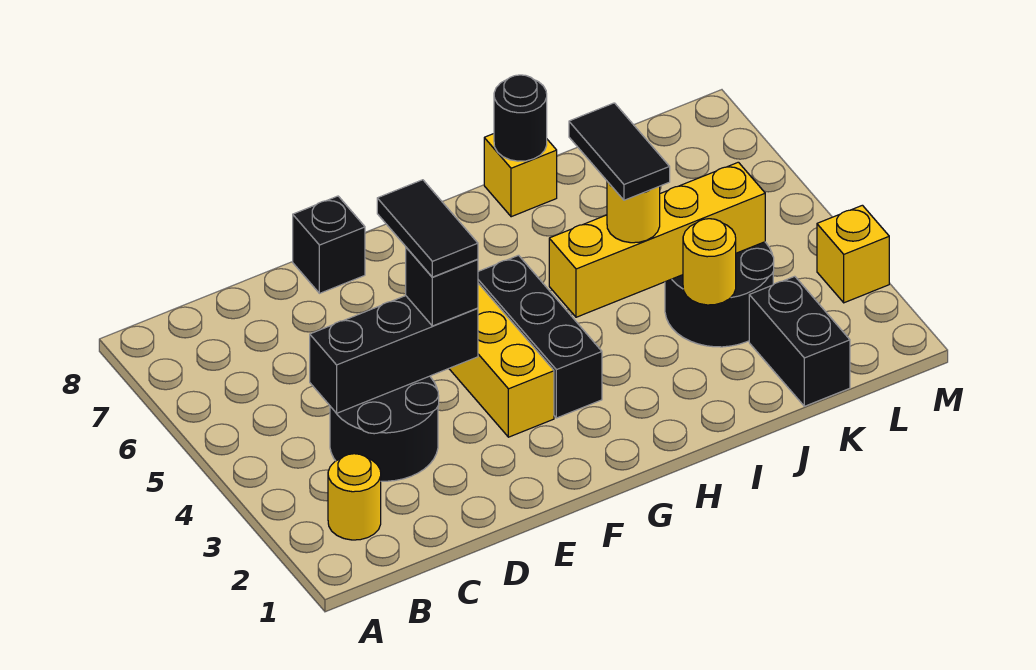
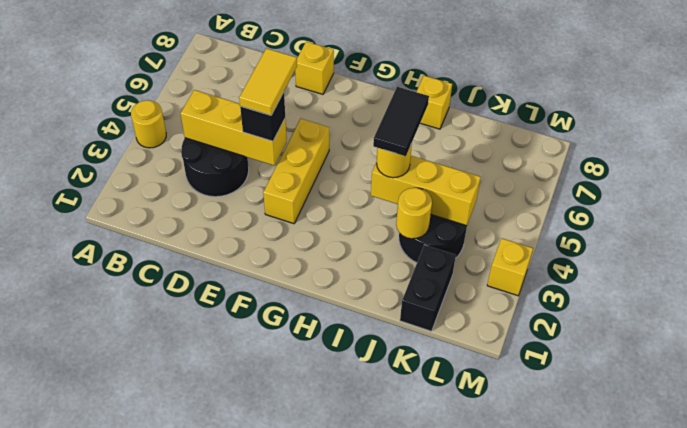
yellow round brick B2 level 1 -> yellow round brick A4 level 1
black brick C4:E4 level 2 -> yellow brick C4:E4 level 2
black tile E4:E5 level 4 -> yellow tile E4:E5 level 4
black brick E8 level 1 -> yellow brick E8 level 1
black brick G3:G5 level 1 -> none
yellow brick H4:K4 level 2 -> yellow brick I4:K4 level 2
black round brick I8 level 2 -> none

